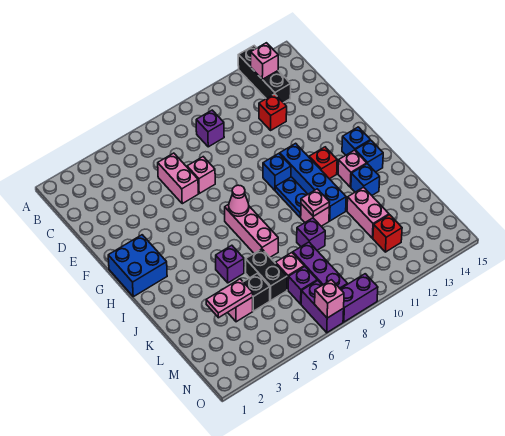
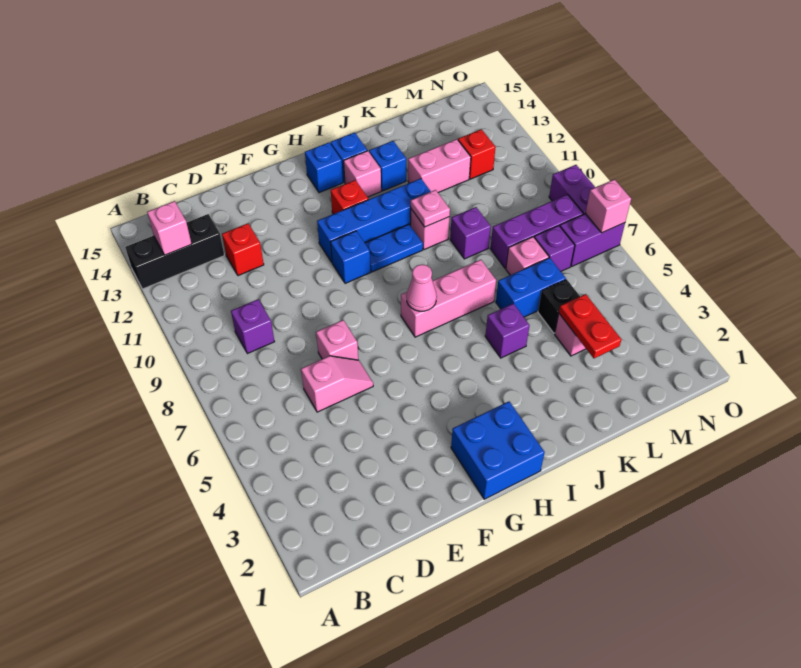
pink brick D6:E6 level 1 -> pink slope D6:E6 level 1 top D
black brick K6:L6 level 1 -> blue brick K6:L6 level 1
pink plate L3:L4 level 2 -> red plate L3:L4 level 2

